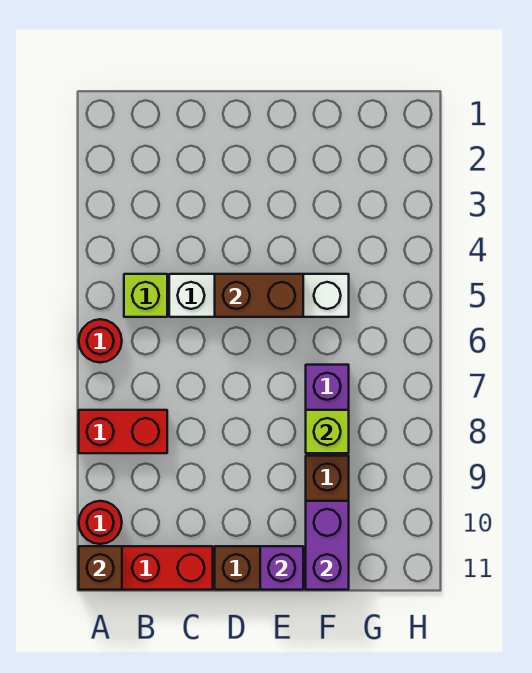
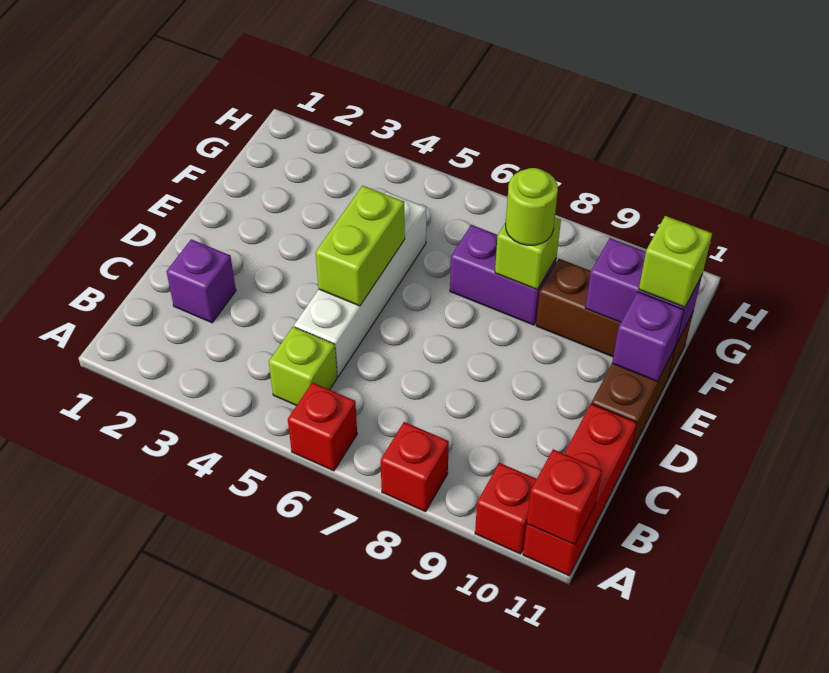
red round brick A6 level 1 -> red brick A6 level 1
red brick A8:B8 level 1 -> red brick A8 level 1
red round brick A10 level 1 -> red brick A10 level 1
brown brick A11 level 2 -> red brick A11 level 2
none -> purple brick C2 level 1
brown brick D5:E5 level 2 -> lime brick D5:E5 level 2
none -> lime round brick F8 level 3
none -> lime brick F11 level 3

